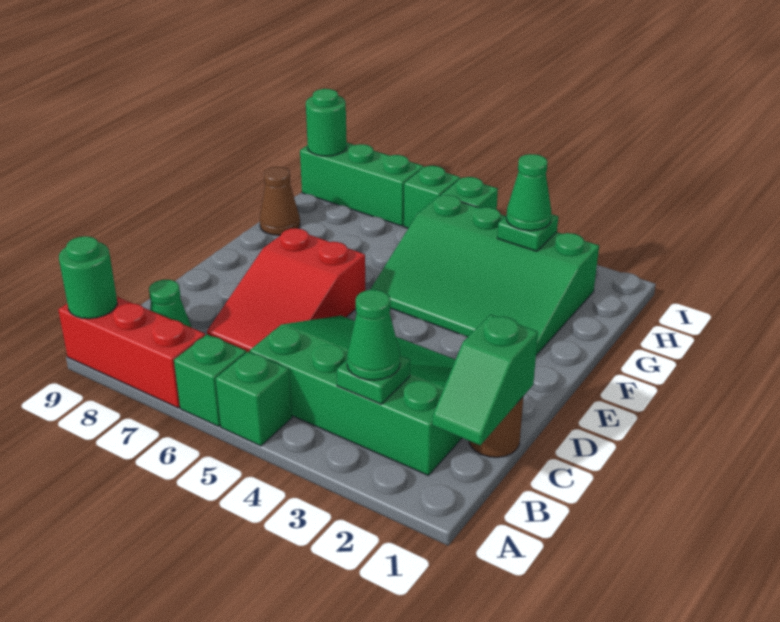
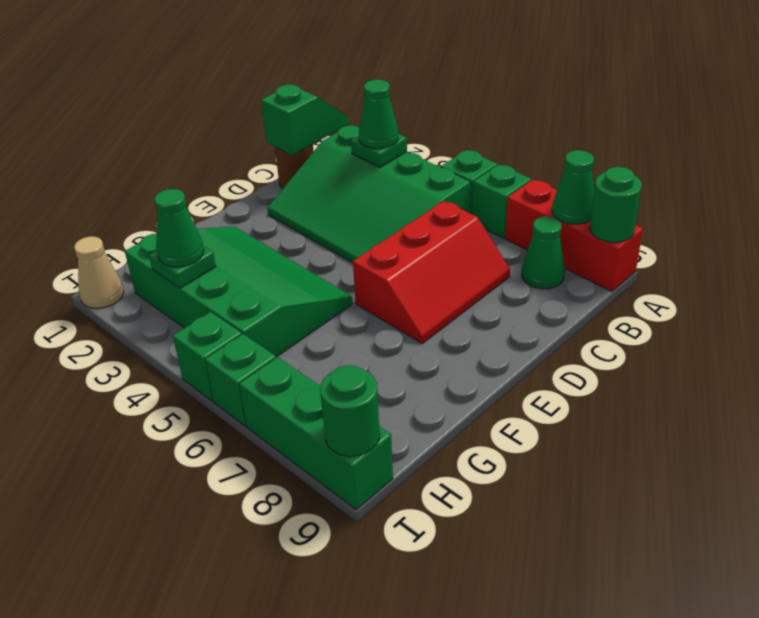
none -> green cone A8 level 2
red slope C6:E7 level 1 top E -> red slope C6:E7 level 1 top 6
brown cone G9 level 1 -> none
none -> tan cone I1 level 1

